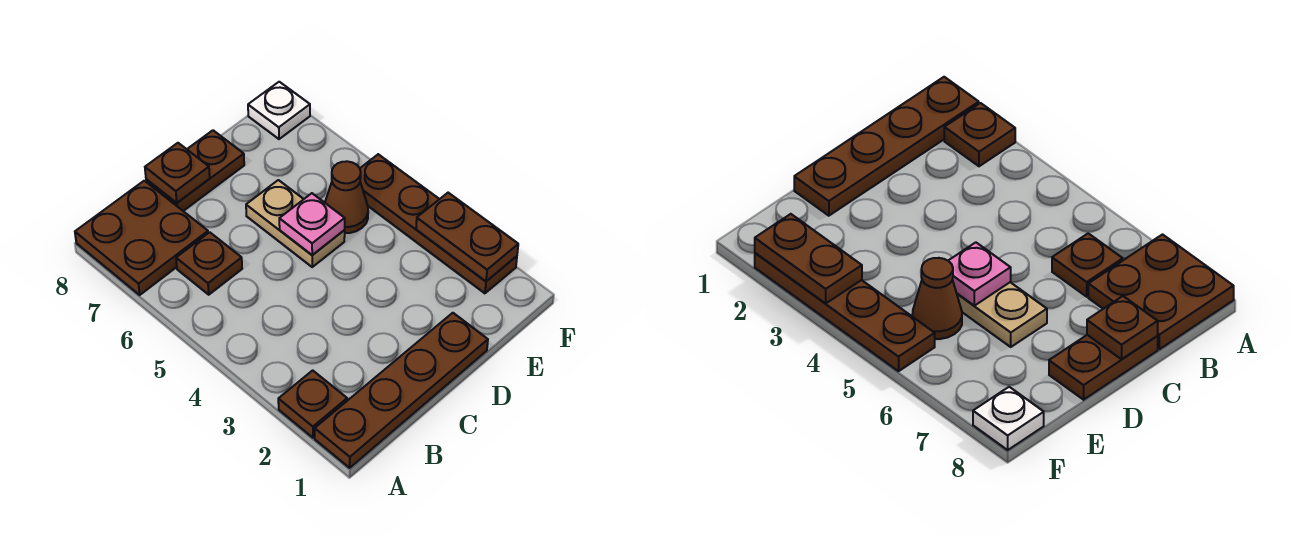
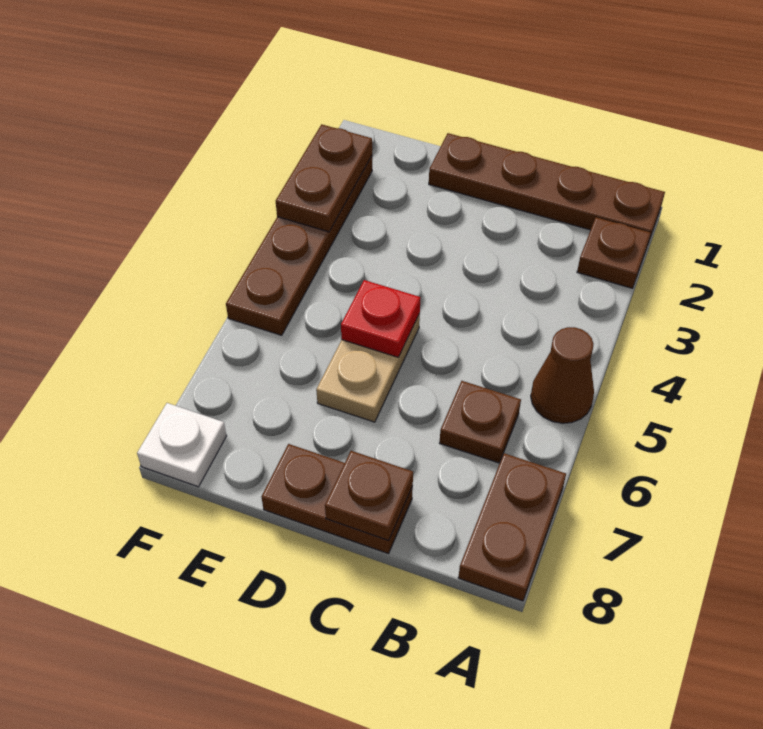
brown plate A7:B8 level 1 -> brown plate A7:A8 level 1
pink plate D5 level 2 -> red plate D5 level 2
brown cone E5 level 1 -> brown cone A5 level 1

